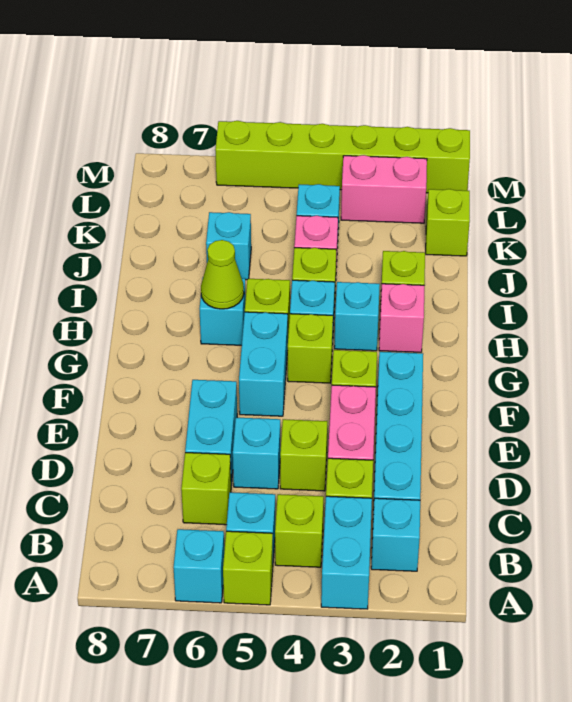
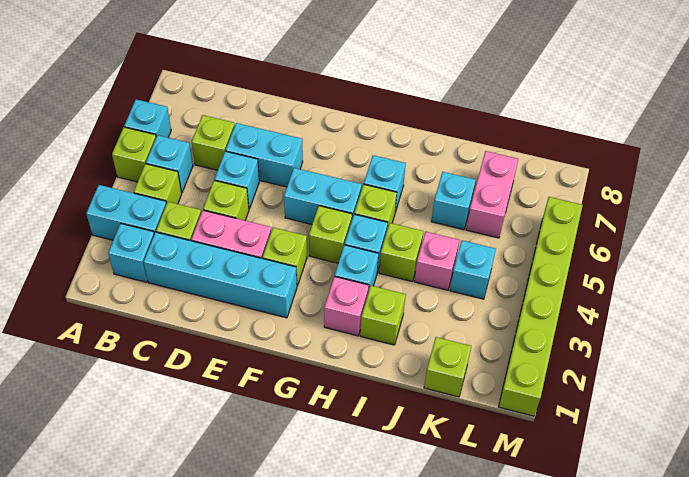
lime cone H6 level 2 -> none
pink brick L2:L3 level 1 -> pink brick K6:K7 level 1

